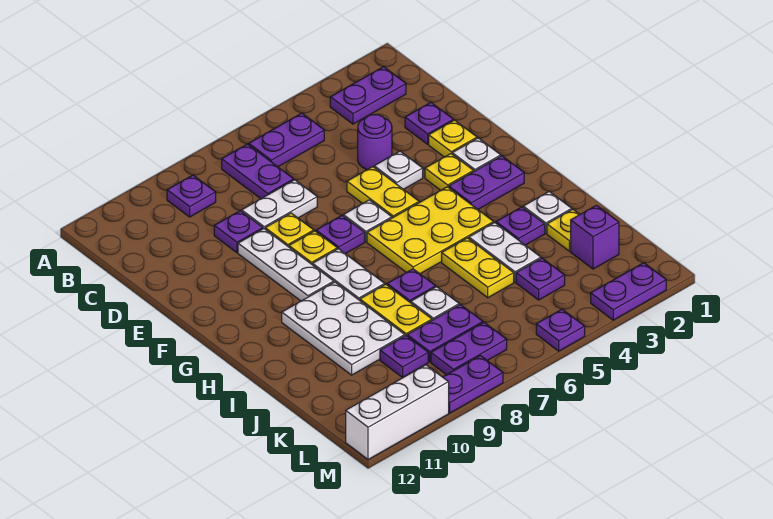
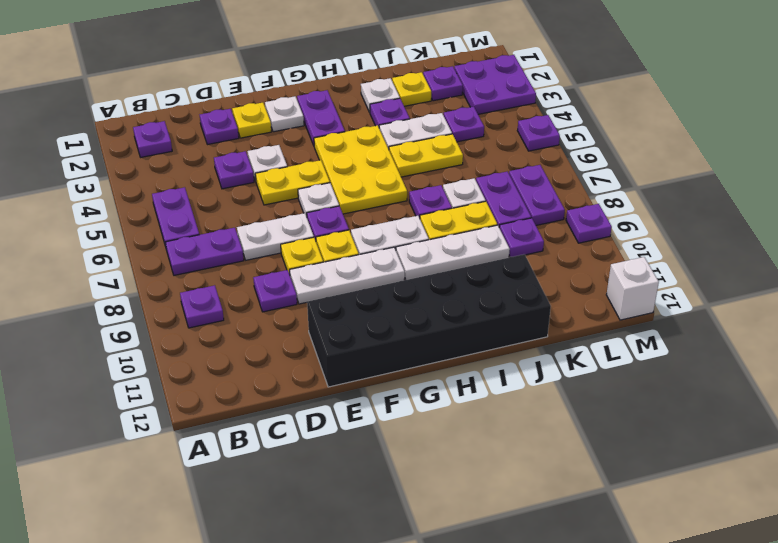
purple plate B2:B3 level 1 -> purple plate B2 level 1
purple round brick D4 level 1 -> purple plate D4 level 1
white plate D7:D8 level 1 -> white plate D7:E7 level 1
none -> black brick E11:J12 level 1
yellow plate F3 level 1 -> none
white plate H9:J10 level 1 -> white plate H9:J9 level 1
purple brick K2 level 1 -> purple plate K2 level 1
purple plate M2:M3 level 1 -> purple plate L2:M3 level 1
purple plate M8:M9 level 1 -> purple plate M9 level 1
white brick M10:M12 level 1 -> white brick M12 level 1

